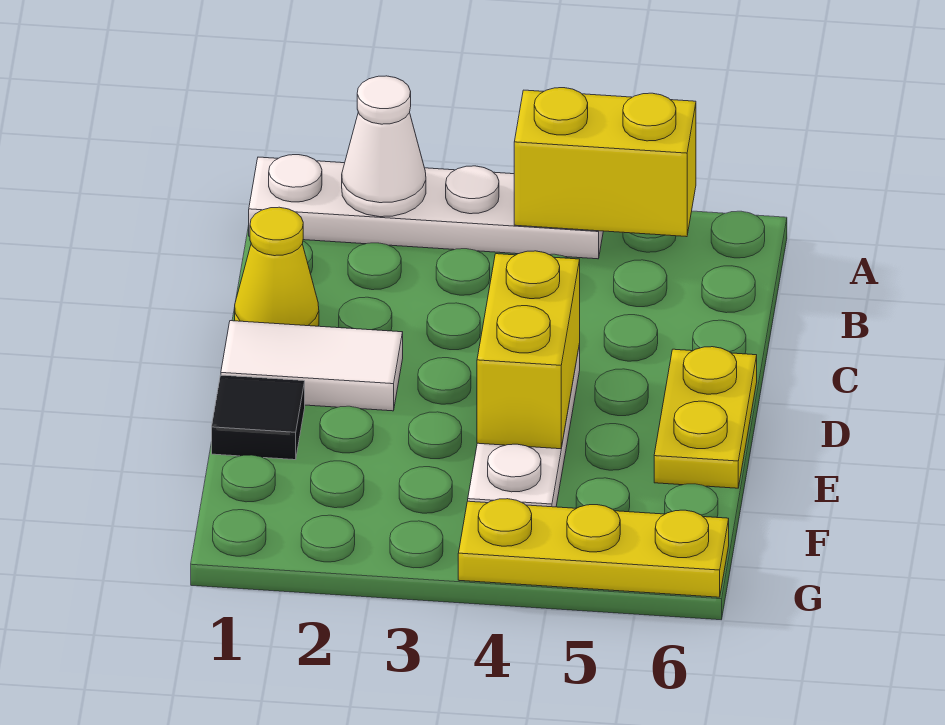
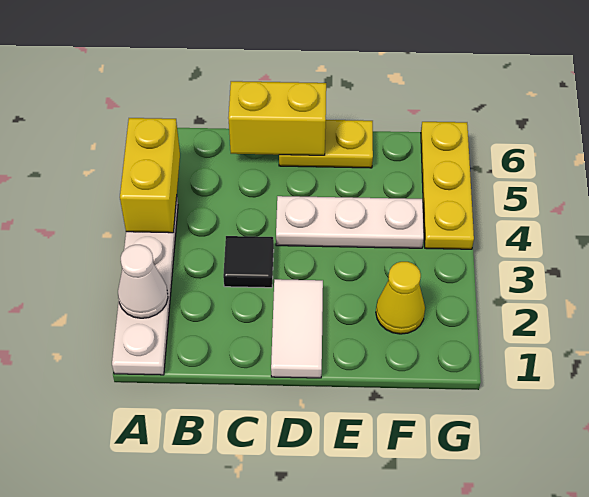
yellow cone C1 level 1 -> yellow cone F2 level 1
yellow brick D4:E4 level 2 -> yellow brick C6:D6 level 2
black tile E1 level 1 -> black tile C3 level 1

